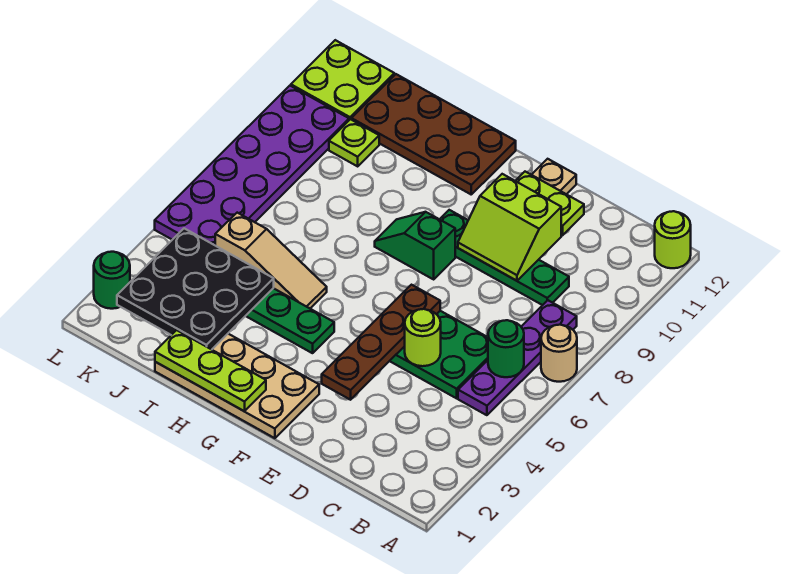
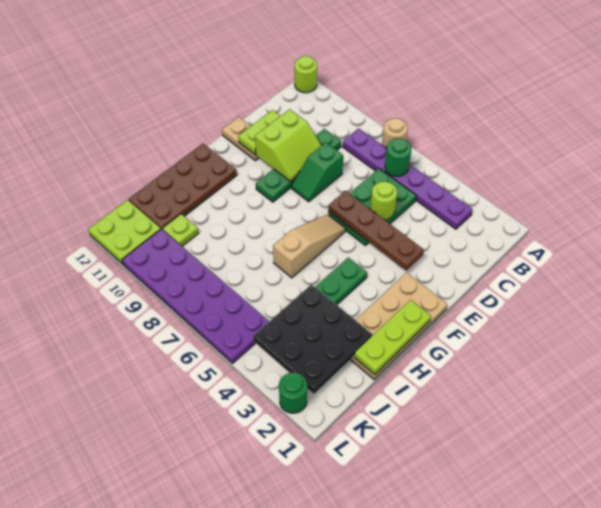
purple plate B5:B8 level 1 -> purple plate B3:B8 level 1
green slope F8:G8 level 1 top F -> green slope D8:E8 level 1 top D
tan slope H5:J5 level 1 top J -> tan slope F6:H6 level 1 top H

